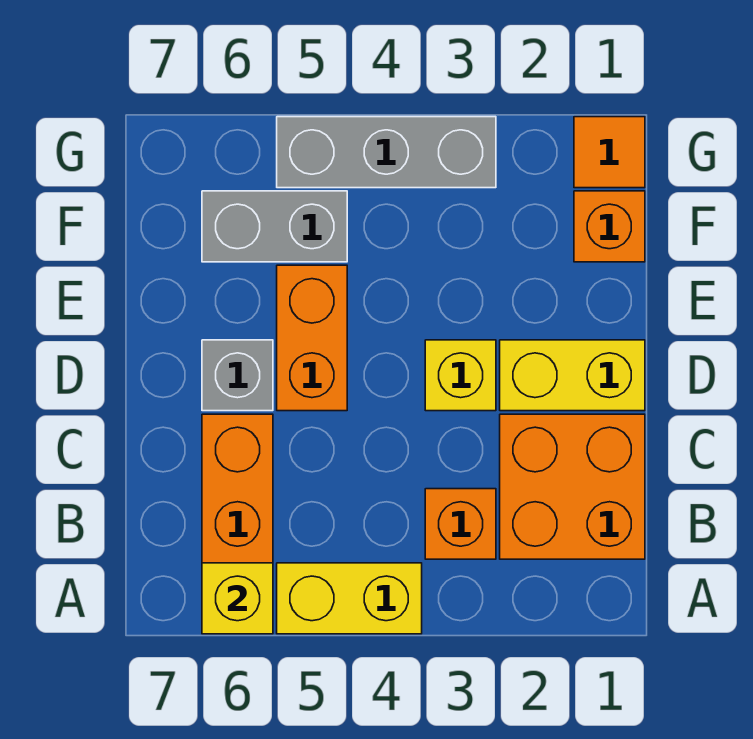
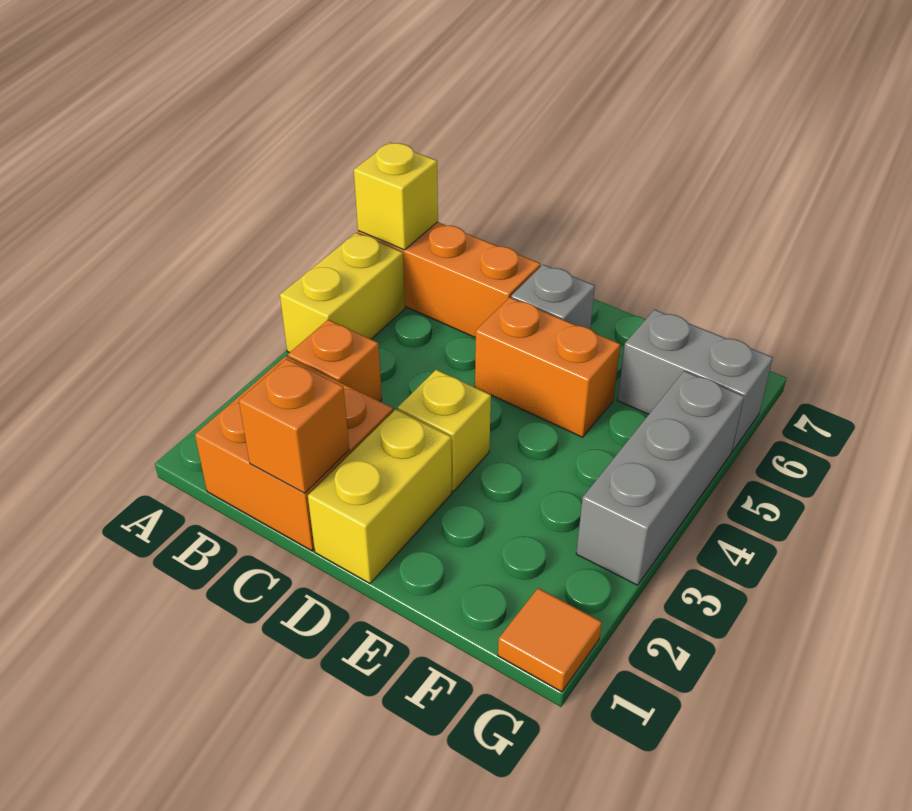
orange brick F1 level 1 -> orange brick C1 level 2
grey brick F5:F6 level 1 -> grey brick F6:G6 level 1

